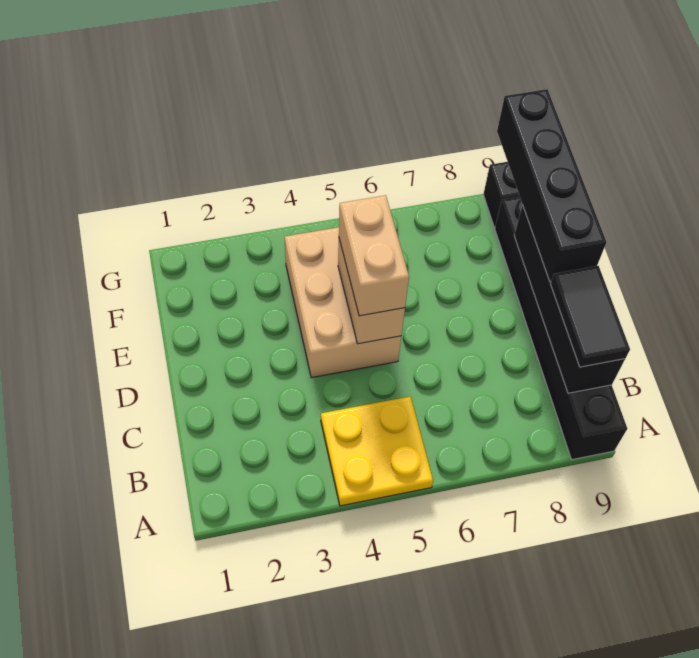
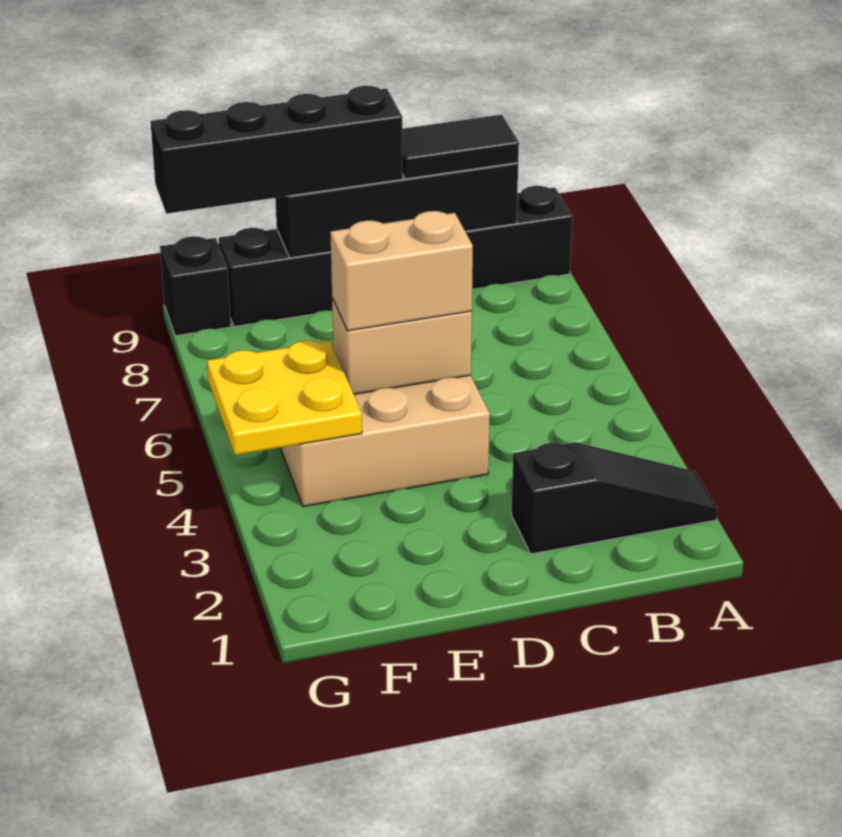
none -> black slope A2:C2 level 1 top C
yellow plate A4:B5 level 1 -> yellow plate F4:G5 level 2

